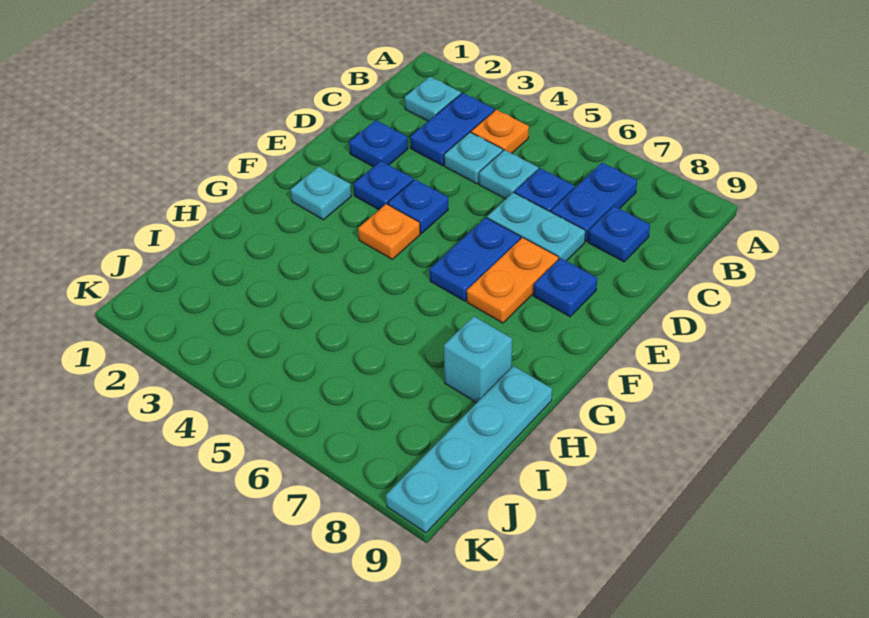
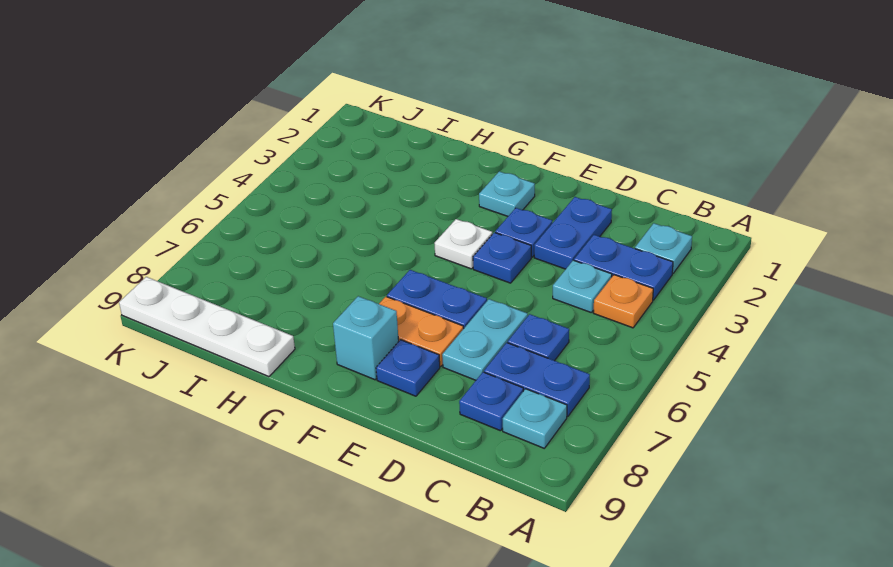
cyan plate C5 level 1 -> cyan plate B8 level 1
blue plate D2 level 1 -> blue plate D2:D3 level 1
orange plate F4 level 1 -> white plate F4 level 1
cyan brick H8 level 1 -> cyan brick F8 level 1
cyan plate H9:K9 level 1 -> white plate H9:K9 level 1

